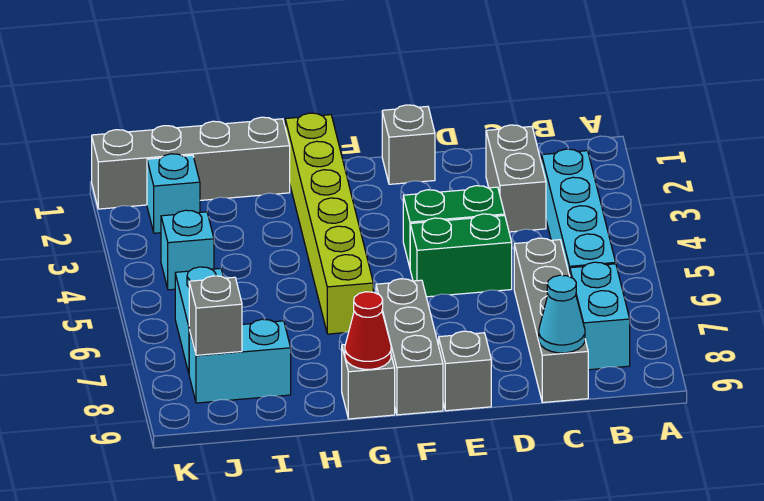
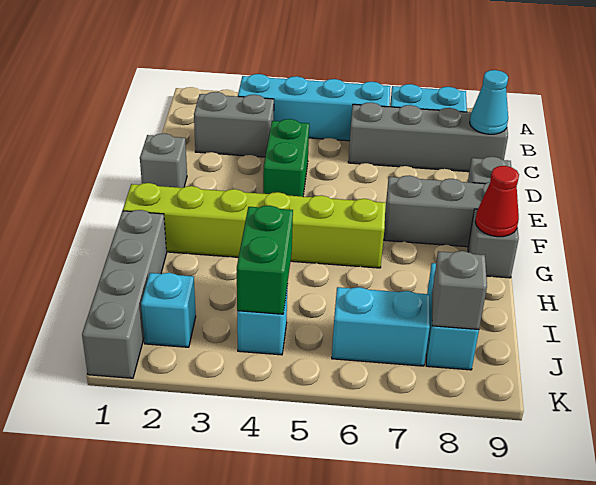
green brick D5:E5 level 1 -> green brick I4:J4 level 2

